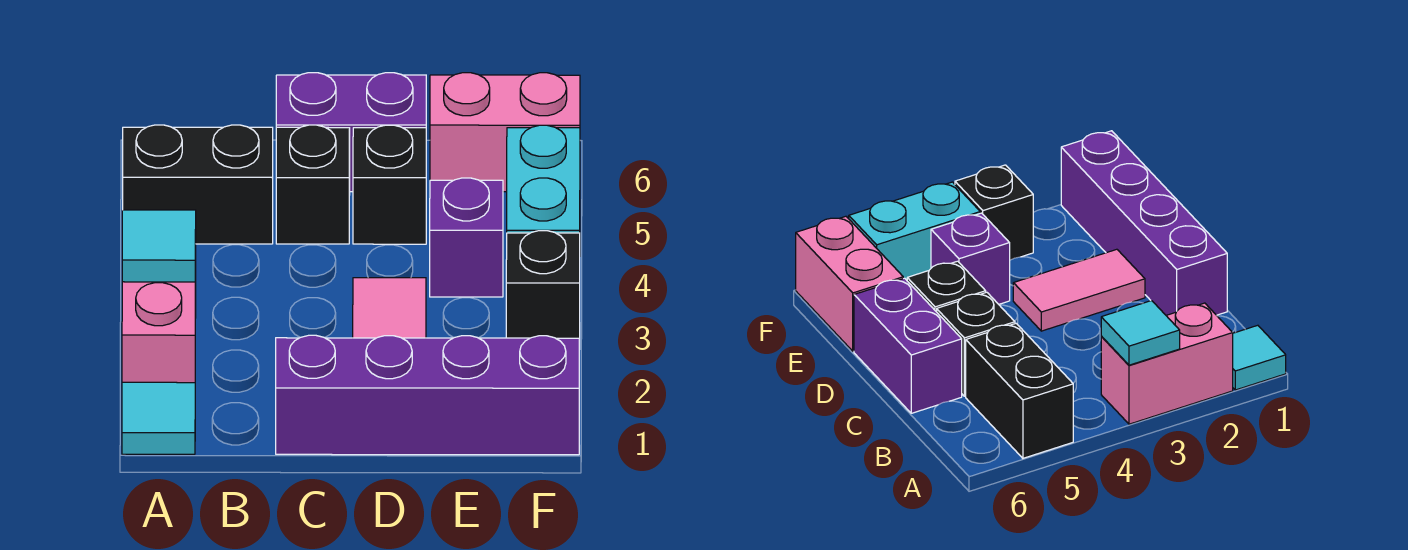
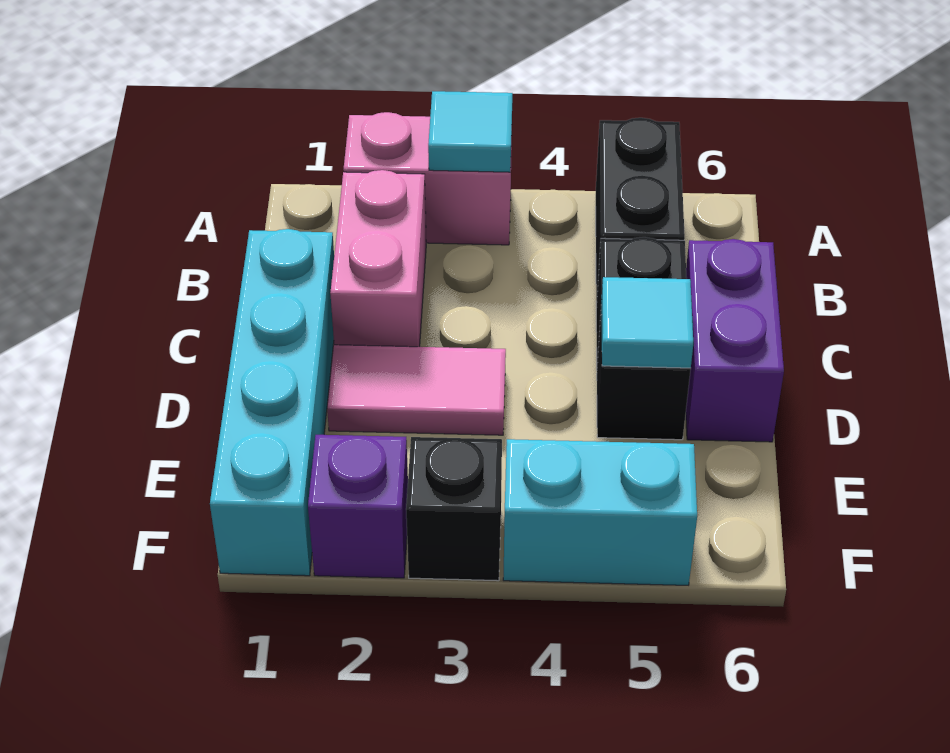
cyan tile A1 level 1 -> cyan tile D5 level 2
purple brick C1:F1 level 1 -> cyan brick C1:F1 level 1
purple brick E4 level 1 -> purple brick F2 level 1
pink brick E6:F6 level 1 -> pink brick B2:C2 level 1

